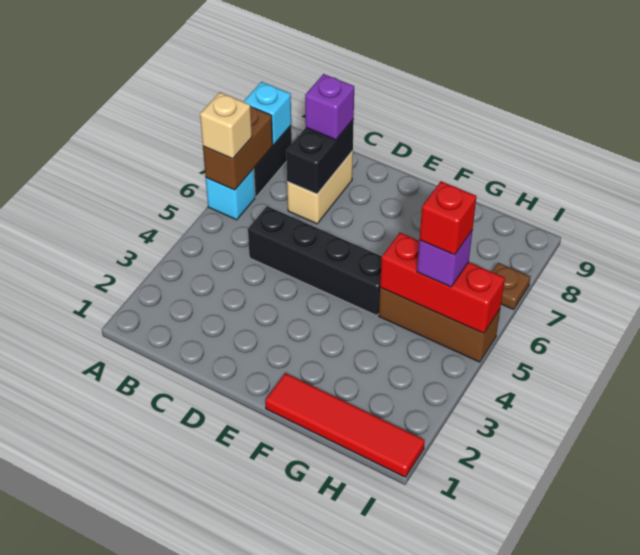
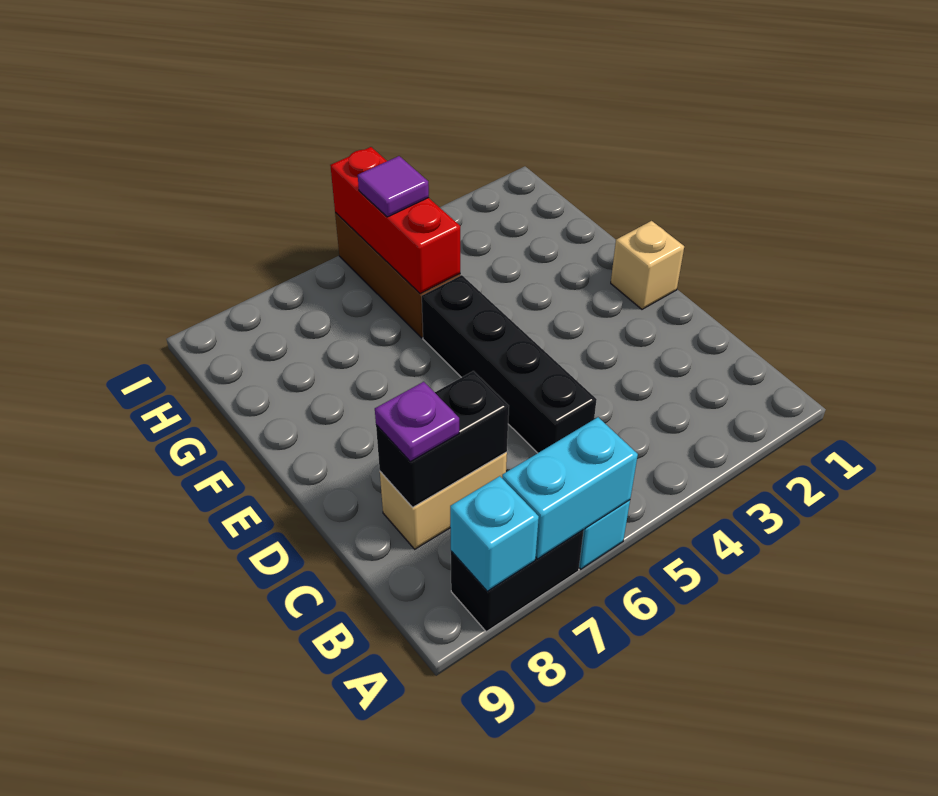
brown brick A6:A7 level 2 -> cyan brick A6:A7 level 2
tan brick A6 level 3 -> tan brick E1 level 1
purple brick C8 level 3 -> purple plate C8 level 3
red tile F1:I1 level 1 -> none
purple brick H5 level 3 -> purple tile H5 level 3
red brick H5 level 4 -> none
brown plate I7 level 1 -> none

